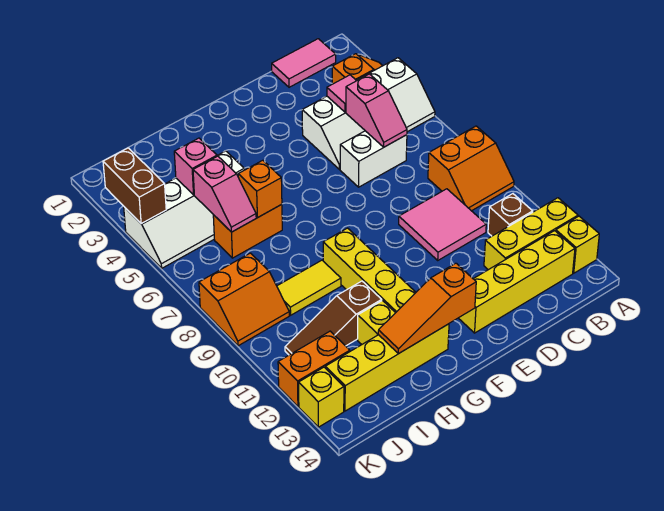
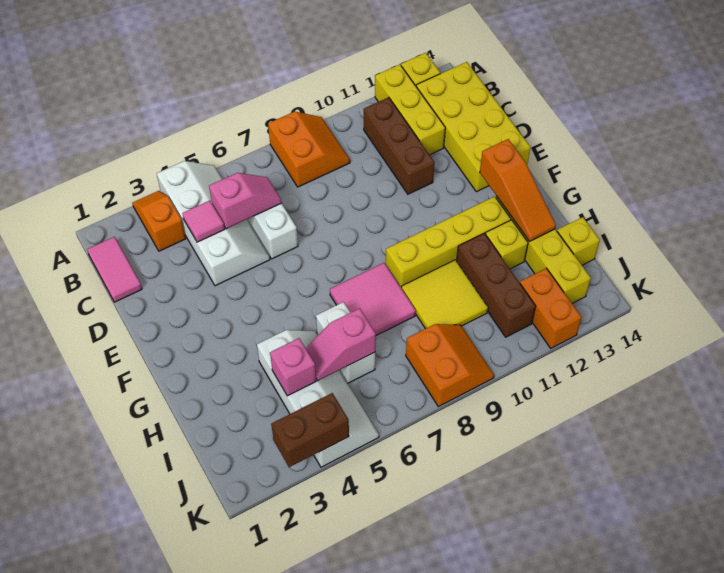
brown brick B11 level 1 -> brown brick B11:D11 level 1
yellow brick B13:E13 level 1 -> yellow brick B13:E14 level 1
pink tile C9:D10 level 1 -> pink tile G7:H8 level 1
orange brick H6:I6 level 1 -> white brick H6:I6 level 1
orange brick H6 level 2 -> none
yellow tile H9:I9 level 1 -> yellow tile H9:I10 level 1
brown slope H11:J11 level 1 top H -> brown brick H11:J11 level 1
pink slope I5:I6 level 2 top 5 -> pink slope I5:I6 level 2 top 6
yellow brick K13 level 1 -> yellow brick I14 level 1

